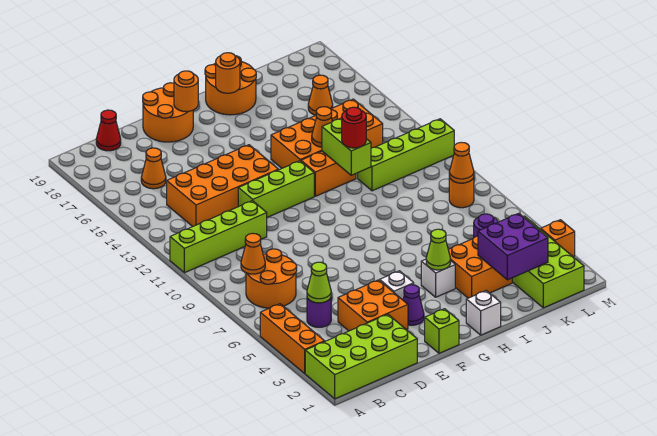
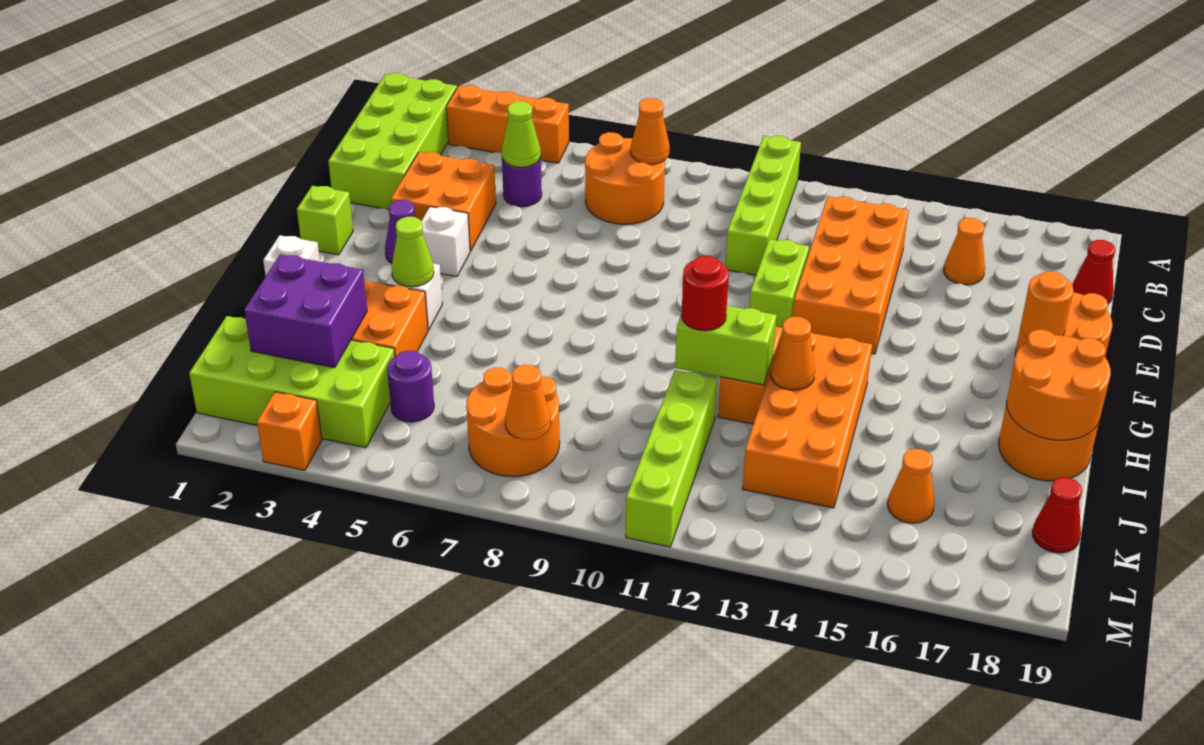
lime brick E12:G12 level 1 -> lime brick E12:F12 level 1
orange round brick H18 level 2 -> orange round brick H18:I19 level 2
none -> red cone K19 level 1
orange round brick L8 level 1 -> orange round brick K7:L8 level 1

